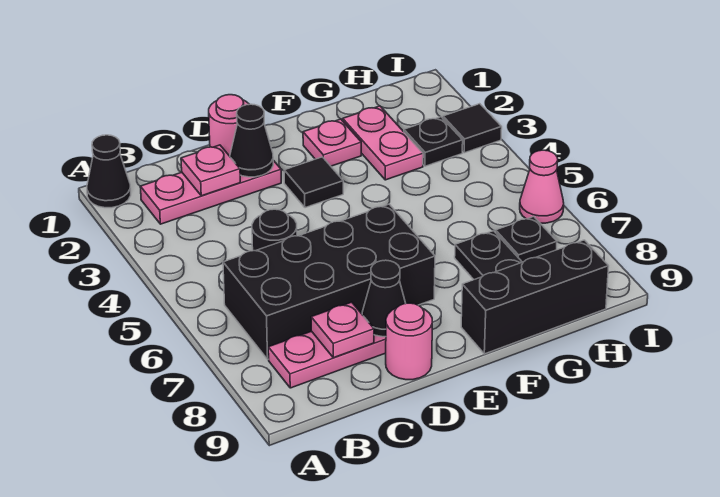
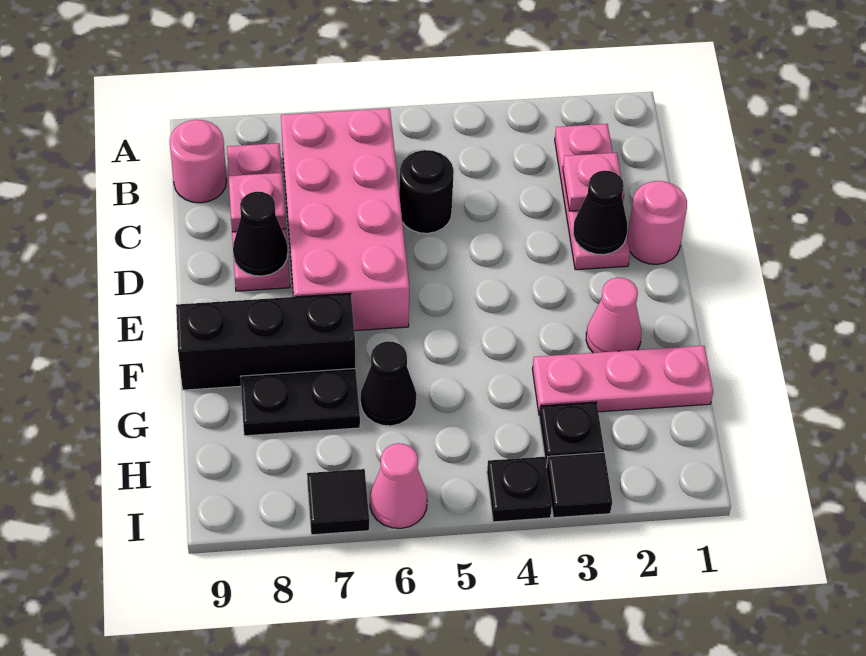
black cone A1 level 1 -> black cone G6 level 1
black brick B6:E7 level 1 -> pink brick B6:E7 level 1
pink round brick D9 level 1 -> pink round brick B9 level 1
black tile E3 level 1 -> black tile I7 level 1
pink plate F2 level 1 -> pink cone F2 level 1
black brick F9:H9 level 1 -> black brick F7:F9 level 1
pink plate G2:G3 level 1 -> pink plate G1:G3 level 1
black plate H7 level 1 -> black plate I4 level 1

